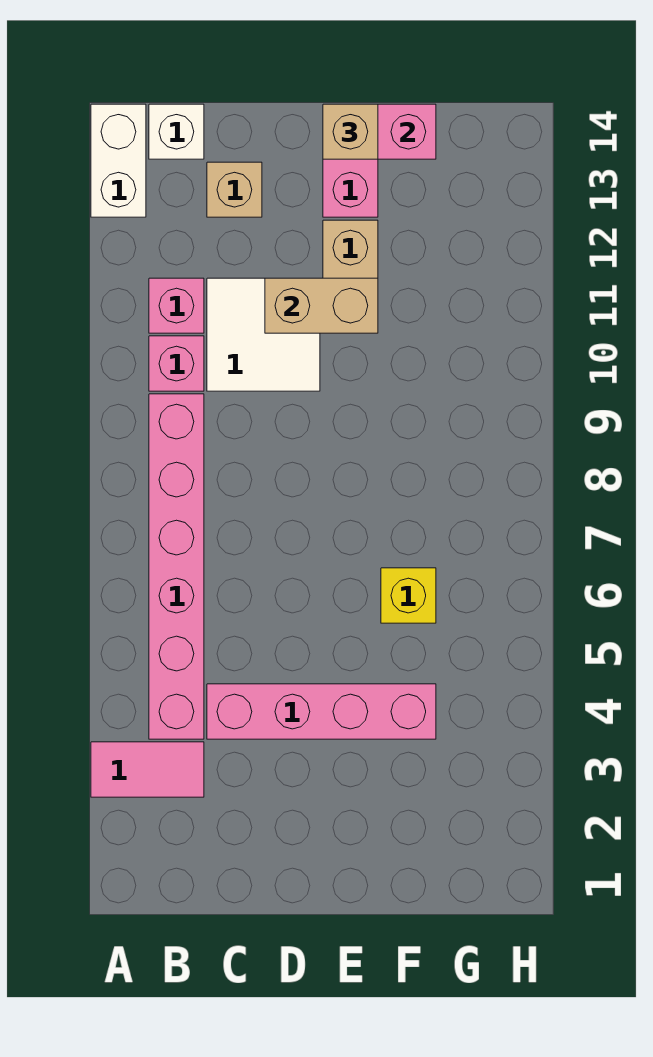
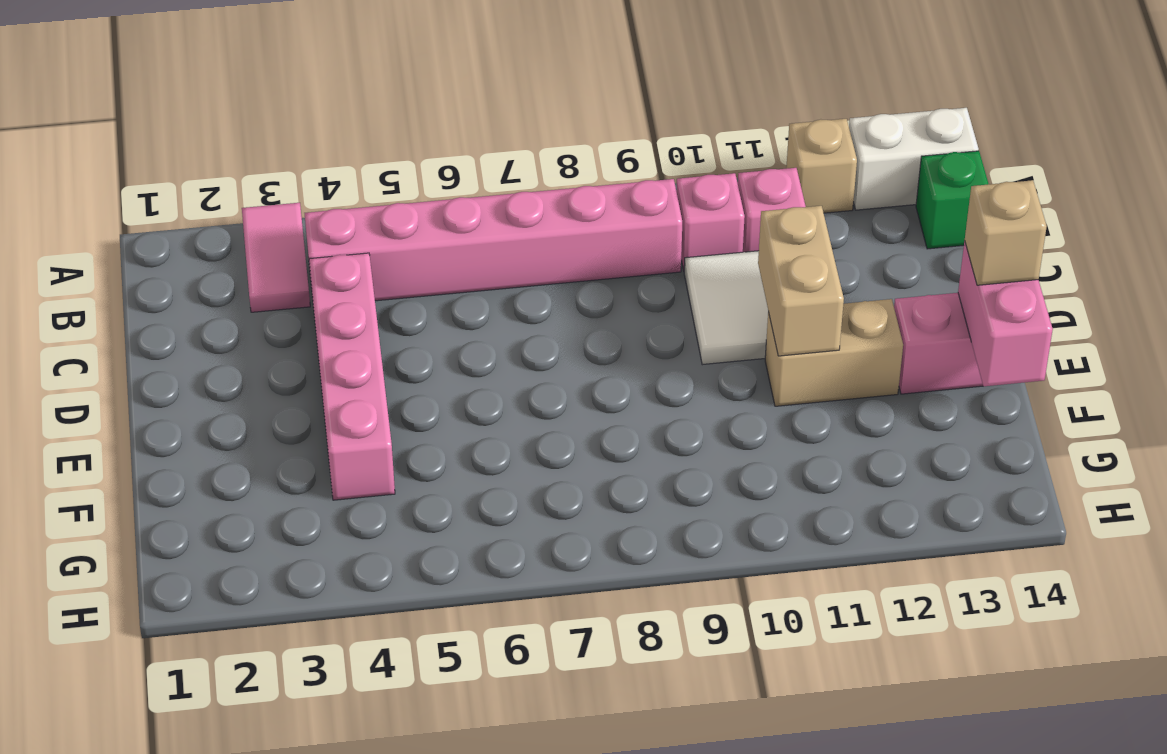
white brick B14 level 1 -> green brick B14 level 1
tan brick C13 level 1 -> tan brick A12 level 1
yellow brick F6 level 1 -> none

